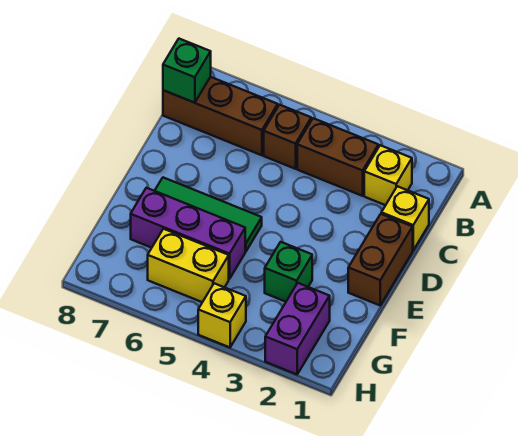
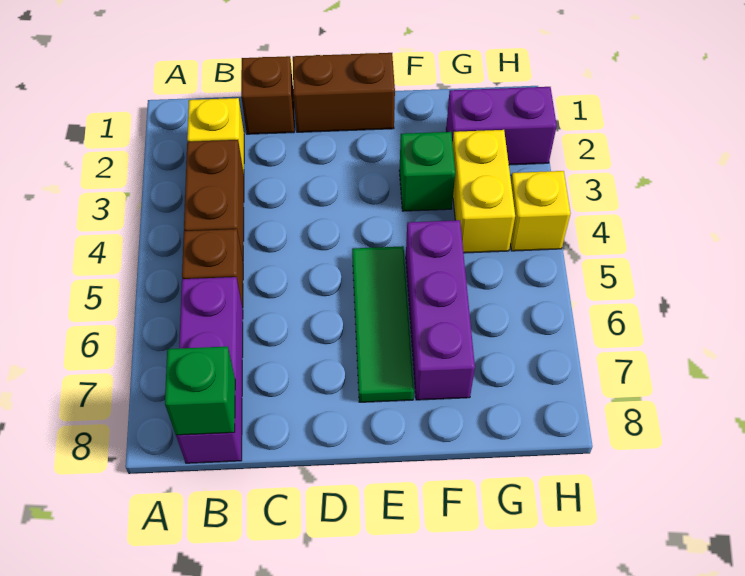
brown brick B6:B8 level 1 -> purple brick B6:B8 level 1
yellow brick C1 level 1 -> brown brick C1 level 1
yellow brick G5:G6 level 1 -> yellow brick G3:G4 level 1

